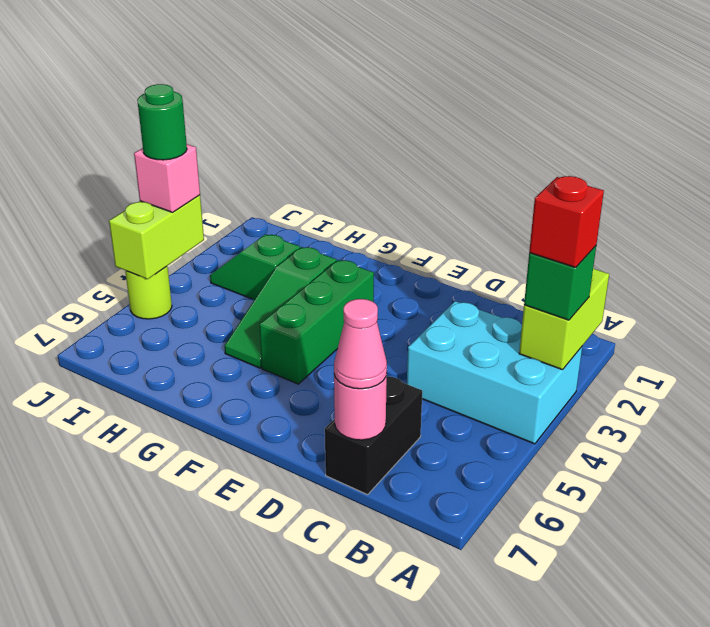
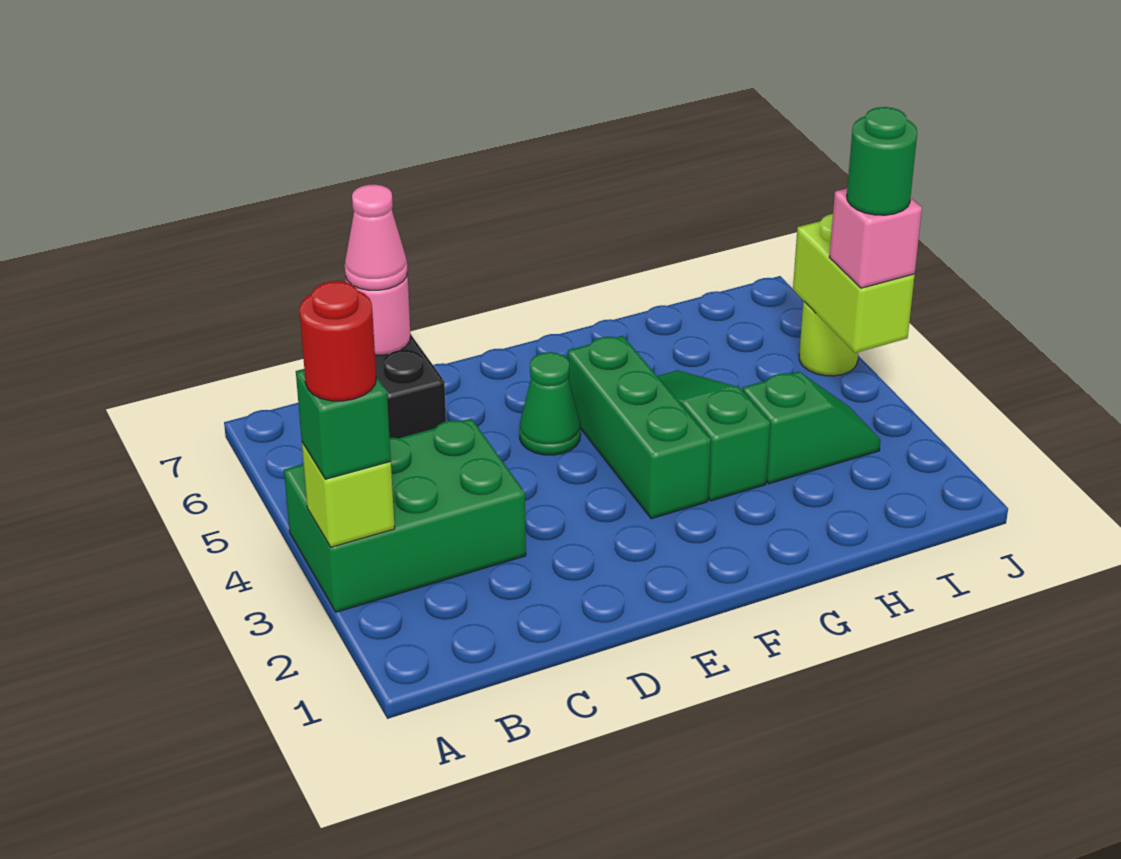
lime brick A2:A3 level 2 -> lime brick A3 level 2
cyan brick A3:C4 level 1 -> green brick A3:C4 level 1
red brick A3 level 4 -> red round brick A3 level 4
none -> green cone E5 level 1

